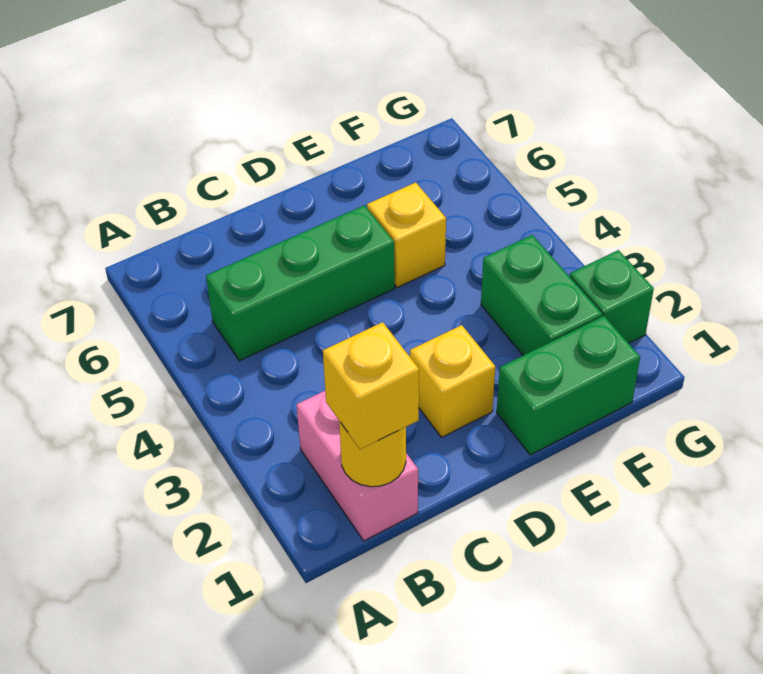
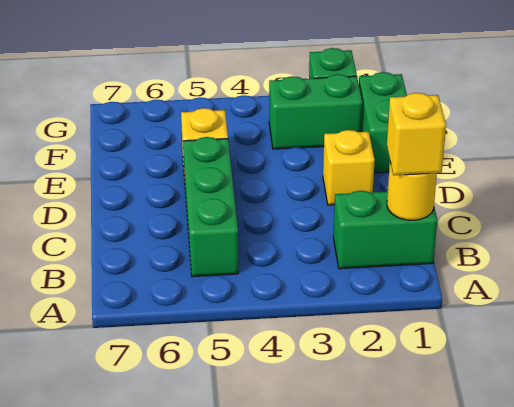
pink brick B1:B2 level 1 -> green brick B1:B2 level 1

